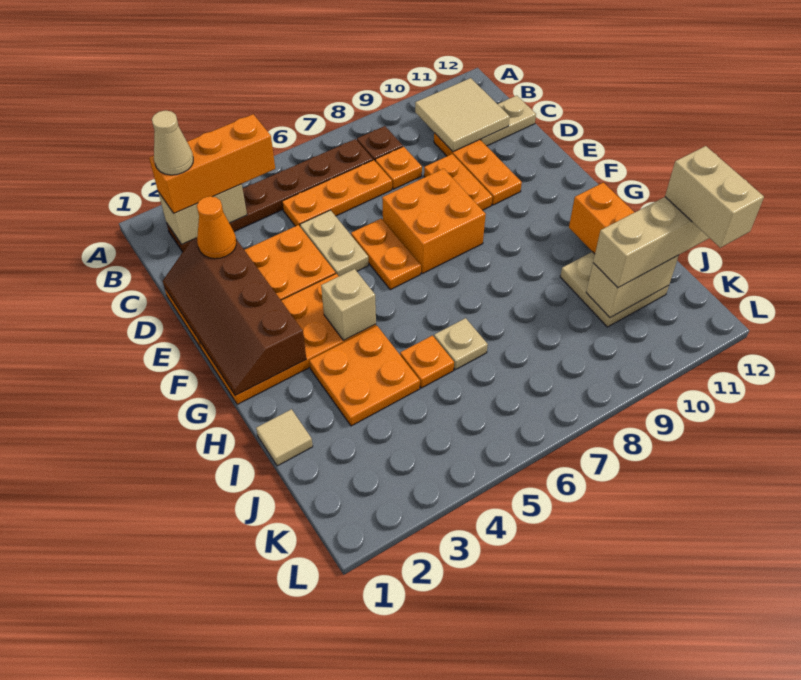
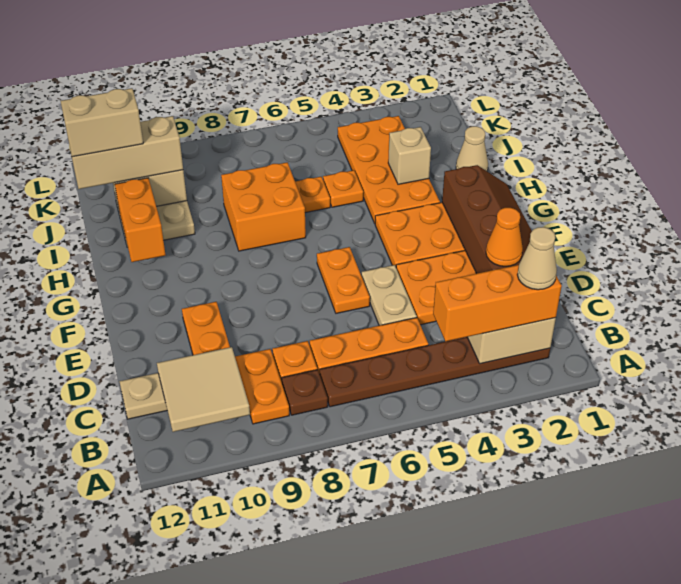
orange plate D9:E9 level 1 -> orange plate B9:C9 level 1
orange brick E7:F8 level 1 -> orange brick H7:I8 level 1
tan brick G4 level 2 -> tan brick I3 level 2
orange plate H3:I4 level 1 -> orange plate H3:K4 level 1
tan tile I1 level 1 -> tan cone I1 level 1
tan plate I6 level 1 -> orange plate I6 level 1
tan brick J12:K12 level 4 -> tan brick J11:J12 level 4

